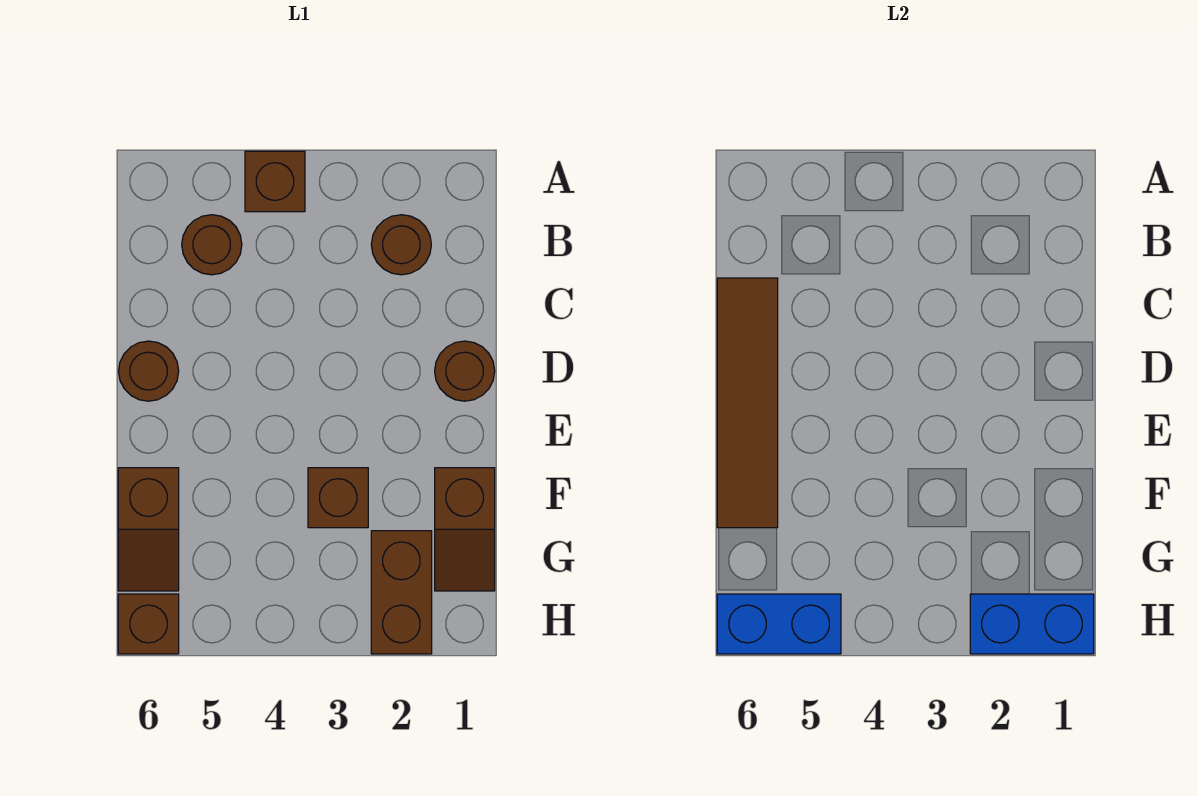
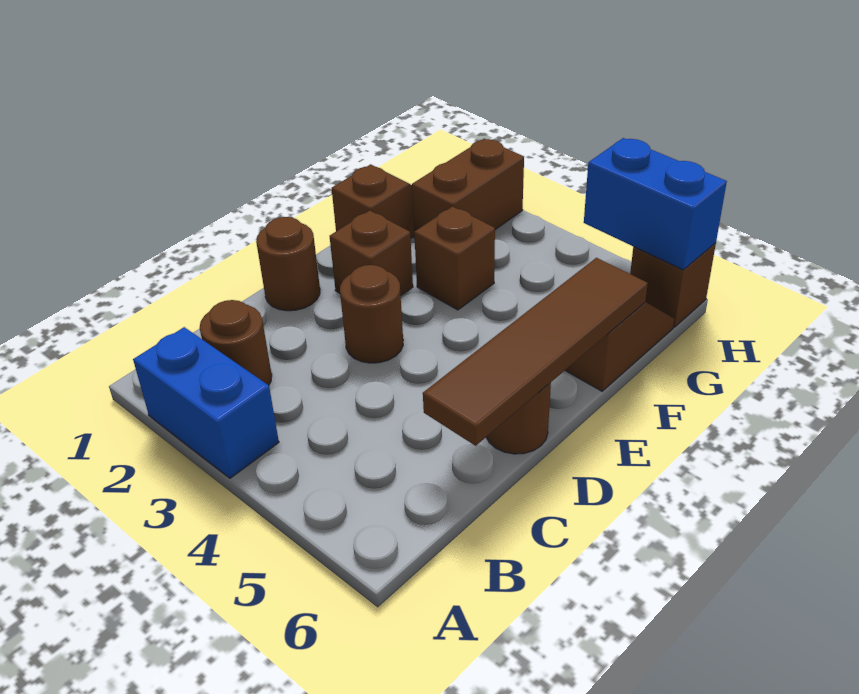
brown brick A4 level 1 -> brown brick E2 level 1
brown round brick B5 level 1 -> brown round brick D3 level 1
blue brick H1:H2 level 2 -> blue brick A2:A3 level 1

